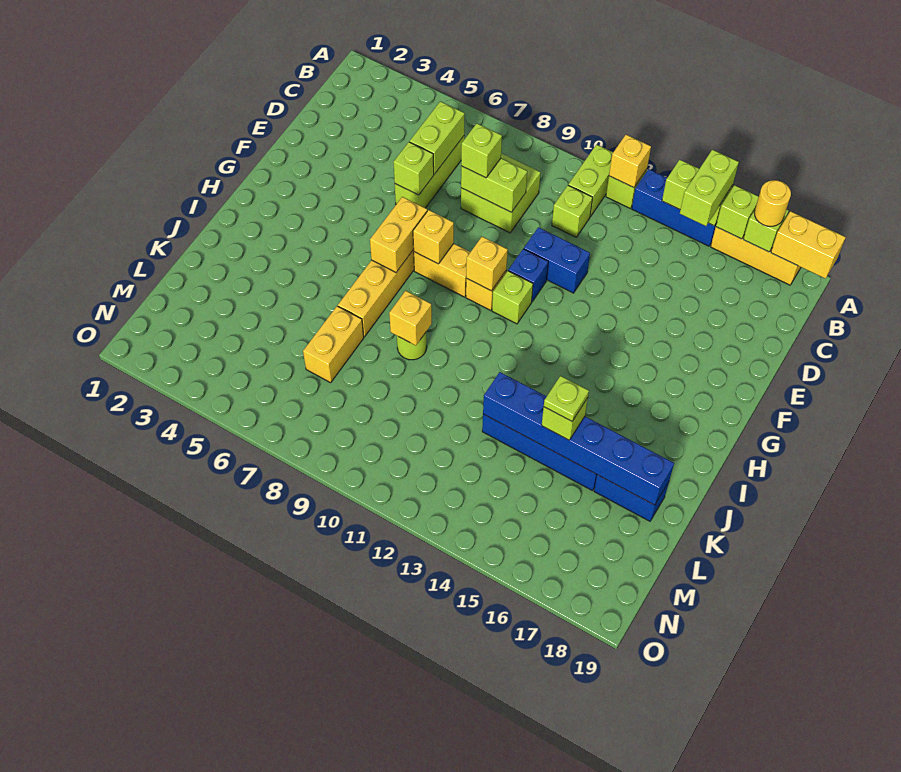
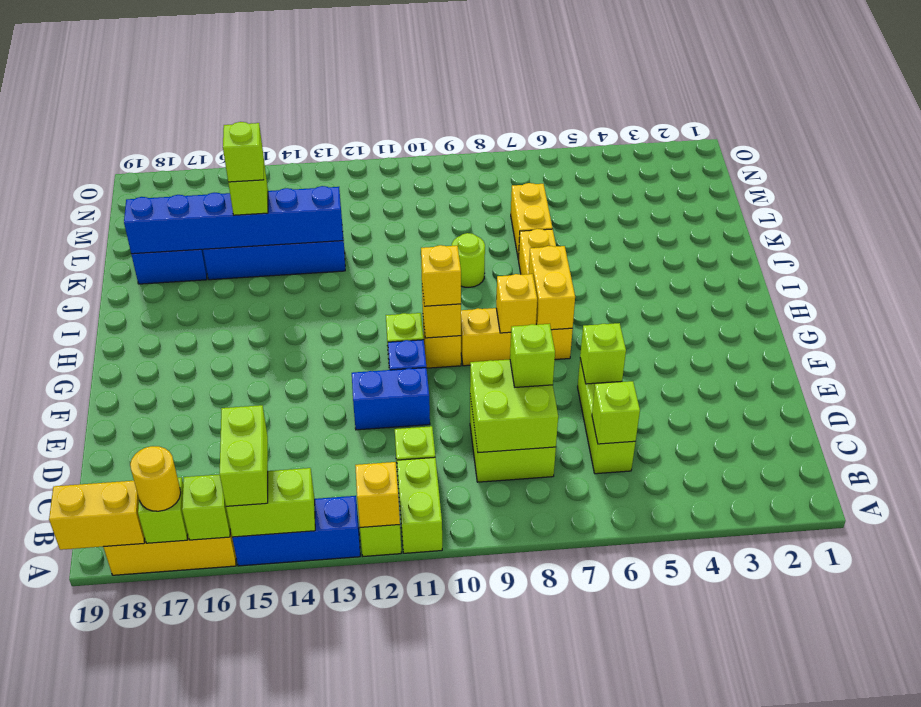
lime brick C6:D6 level 2 -> lime brick C6 level 2
lime brick D8:D9 level 2 -> lime brick C8:D9 level 2
yellow brick J9 level 2 -> yellow brick G10 level 3
lime plate K15 level 4 -> lime brick K15 level 4

